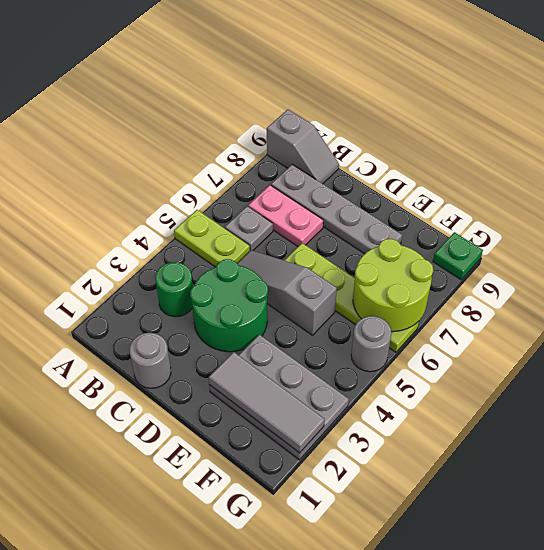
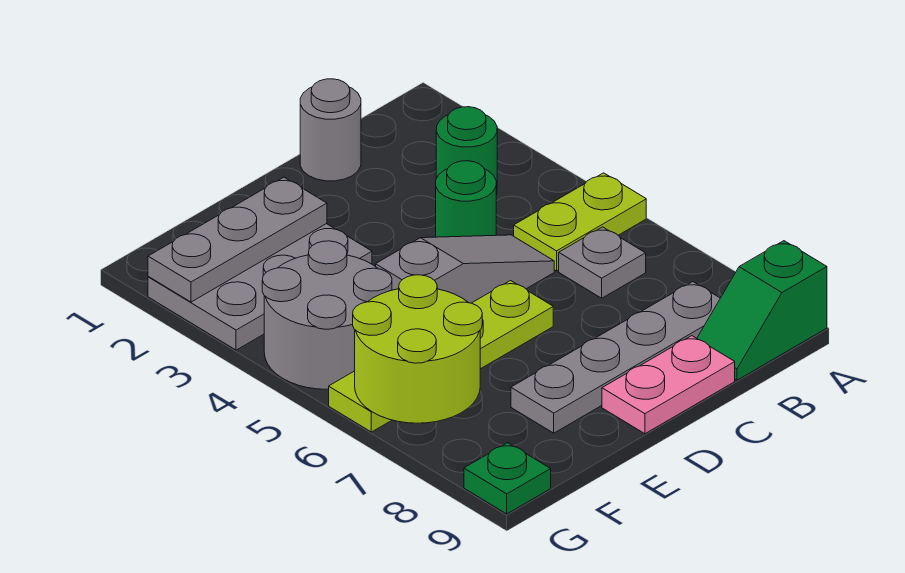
grey slope A9:B9 level 1 top A -> green slope A9:B9 level 1 top A
pink plate B7:C7 level 1 -> pink plate C9:D9 level 1
green round brick C3:D4 level 1 -> green round brick C4 level 1
grey tile E2:G2 level 2 -> grey plate E2:G2 level 2
grey round brick G5 level 1 -> grey round brick F4:G5 level 1

